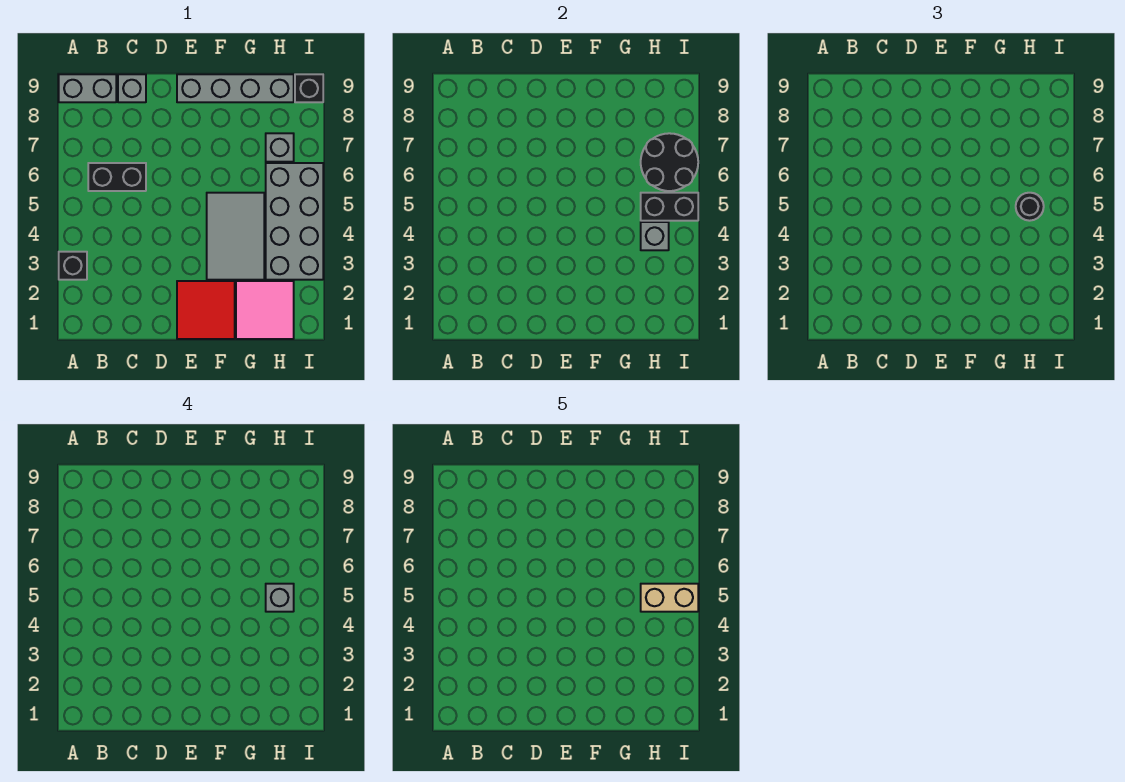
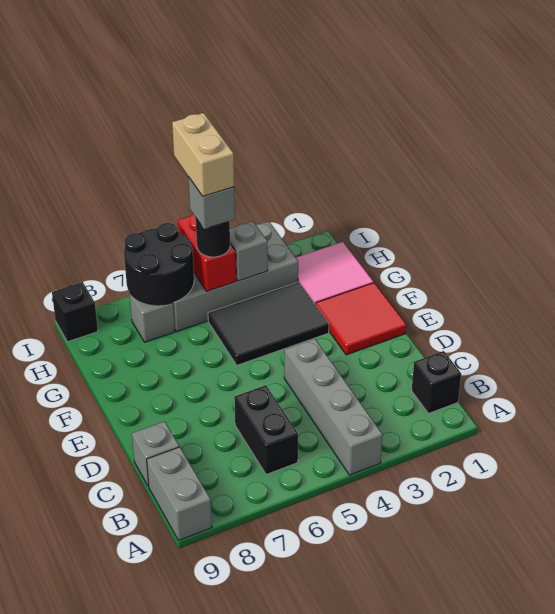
black brick A3 level 1 -> black brick B1 level 1
grey brick E9:H9 level 1 -> grey brick A4:D4 level 1
grey tile F3:G5 level 1 -> black tile F3:G5 level 1
black brick H5:I5 level 2 -> red brick H5:I5 level 2

